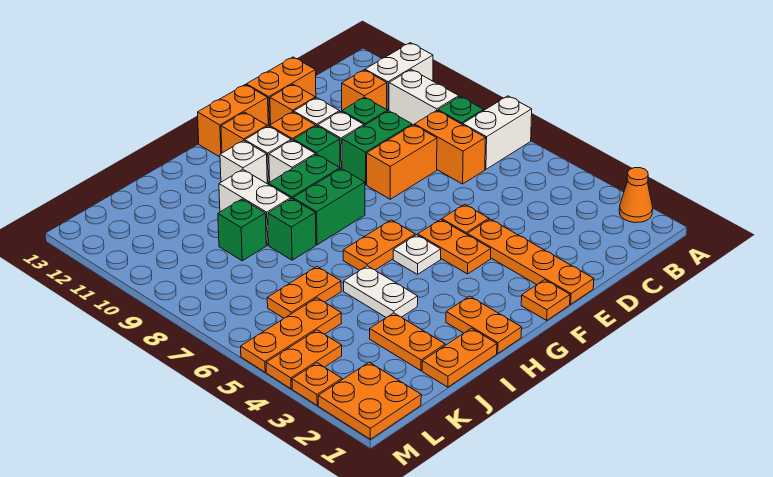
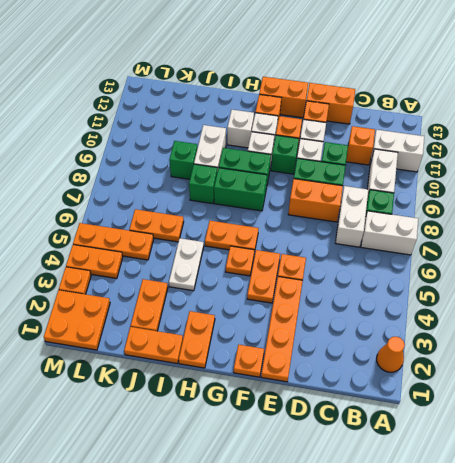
orange brick C7:C8 level 1 -> white brick C7:C8 level 1
white plate G5 level 1 -> orange plate G5 level 1

